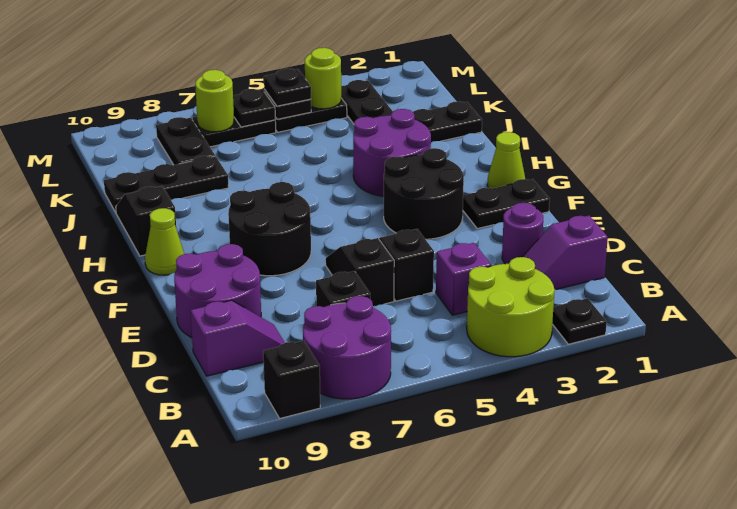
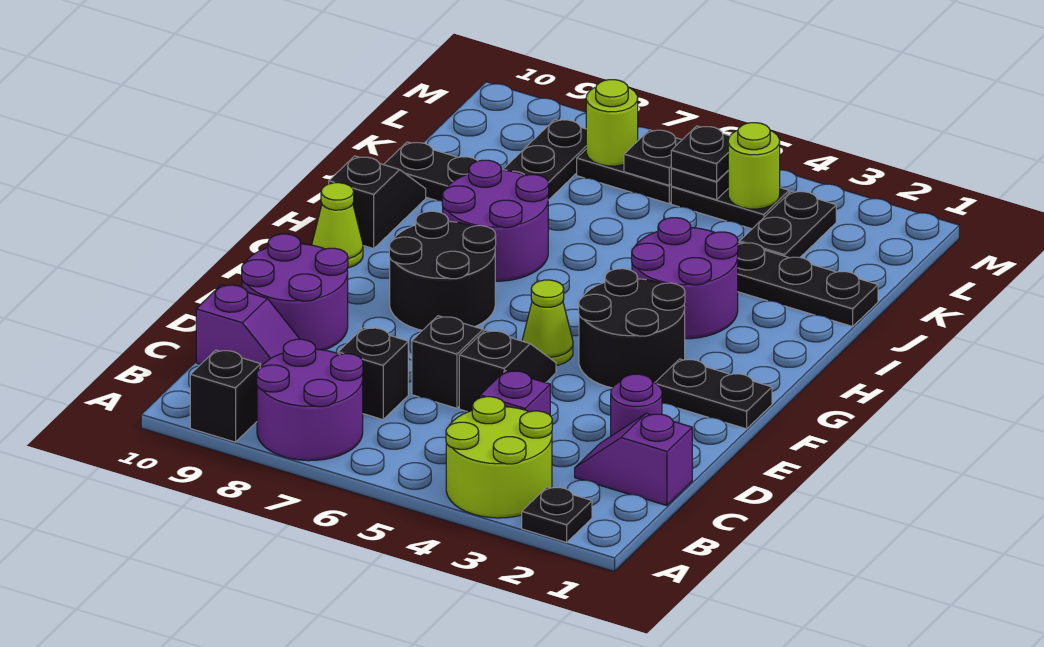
lime cone G1 level 1 -> lime cone F5 level 1
none -> purple round brick H7:I8 level 1

